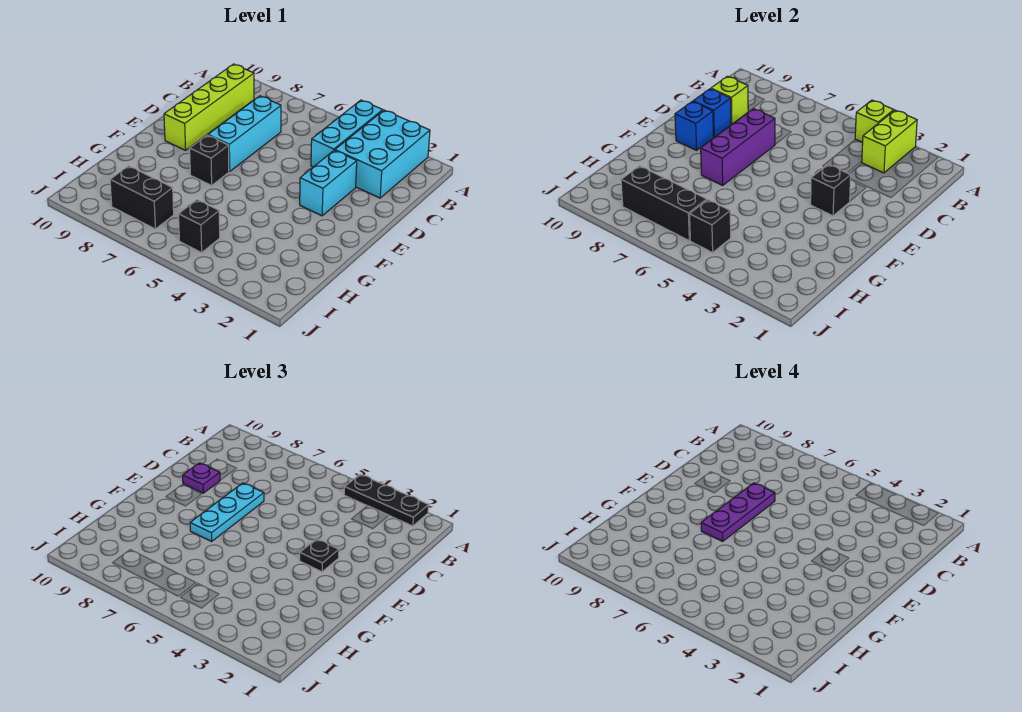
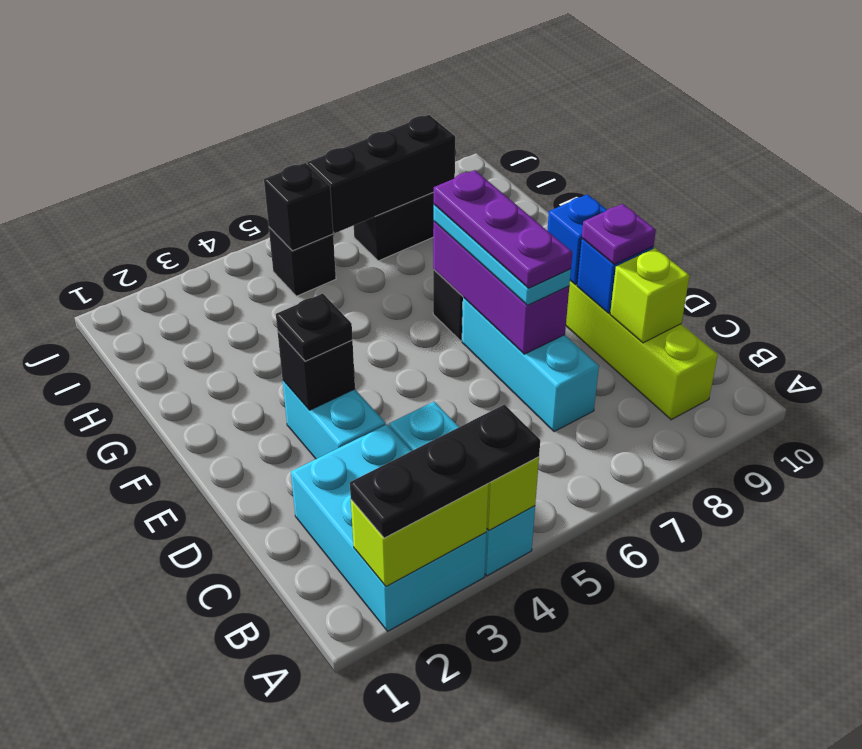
lime brick A3:B3 level 2 -> lime brick A2:A3 level 2

